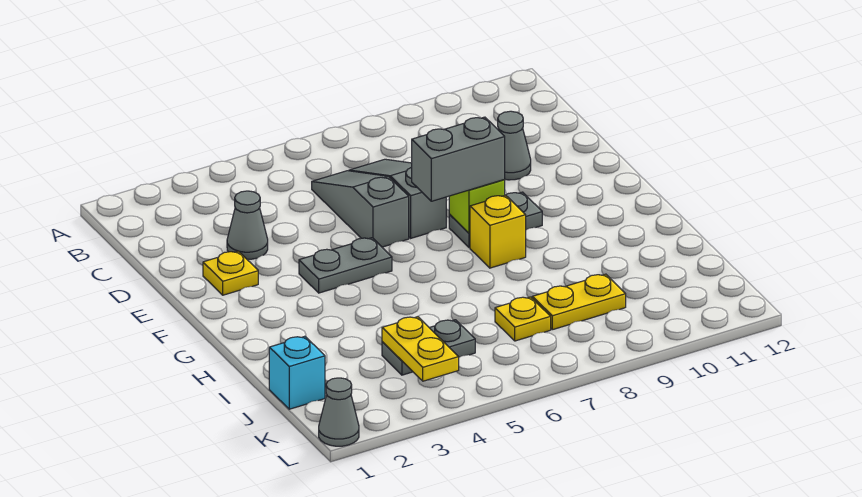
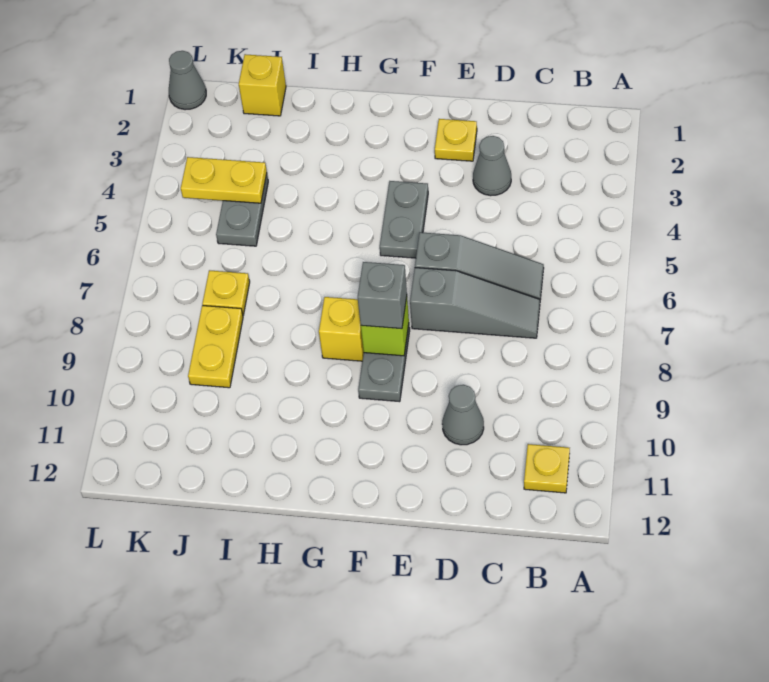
none -> yellow plate B11 level 1
grey brick F7:F8 level 3 -> grey brick F8 level 3
cyan brick J1 level 1 -> yellow brick J1 level 1

